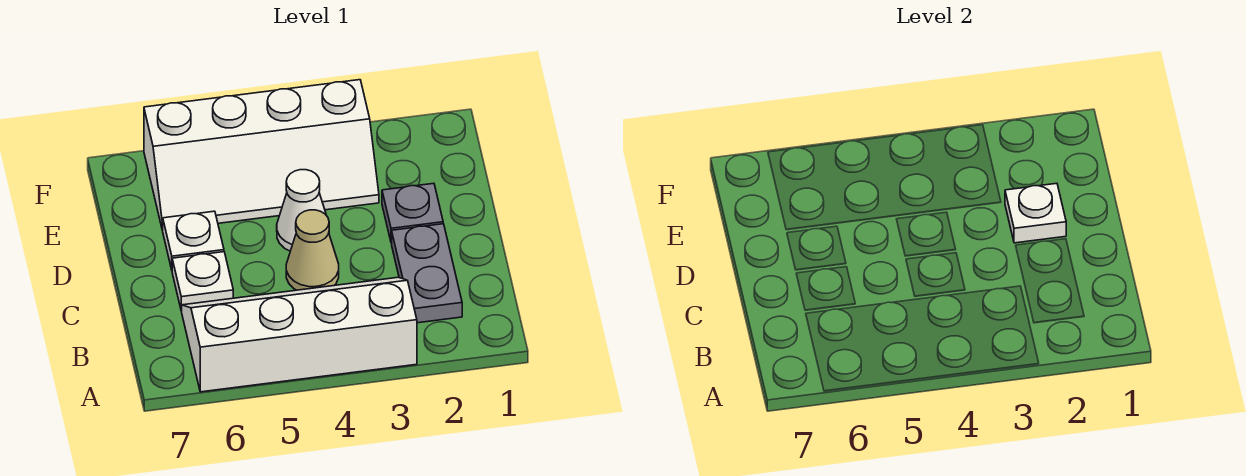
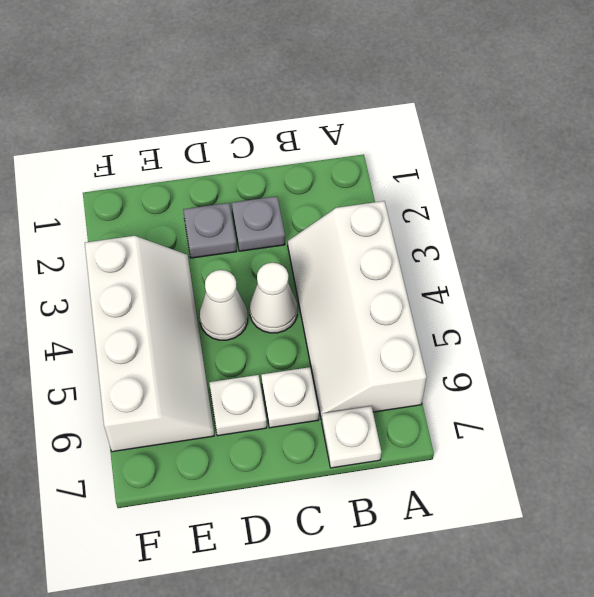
grey plate B2:C2 level 1 -> grey plate C2 level 1
tan cone C4 level 1 -> white cone C4 level 1
white plate D2 level 2 -> white plate B7 level 1

